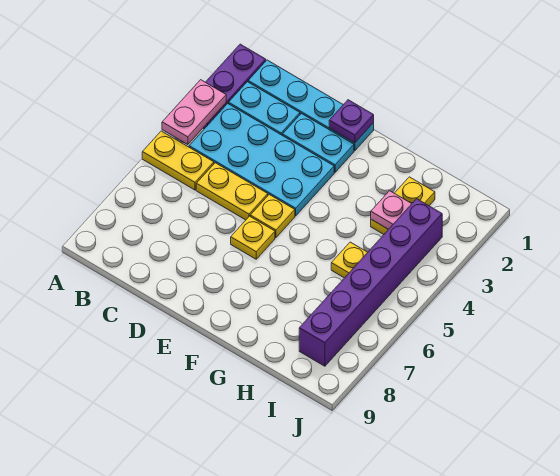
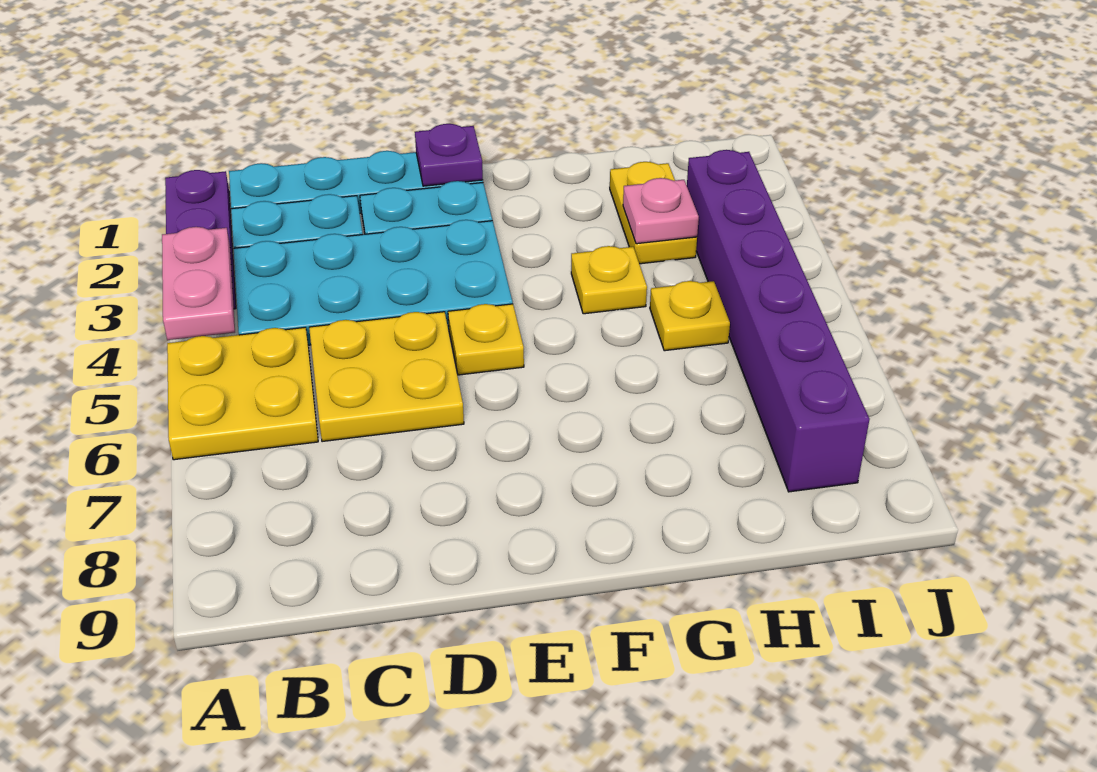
yellow plate A5:B5 level 1 -> yellow plate A5:B6 level 1
yellow plate C5:D5 level 1 -> yellow plate C5:D6 level 1
yellow plate E6 level 1 -> yellow plate G4 level 1

